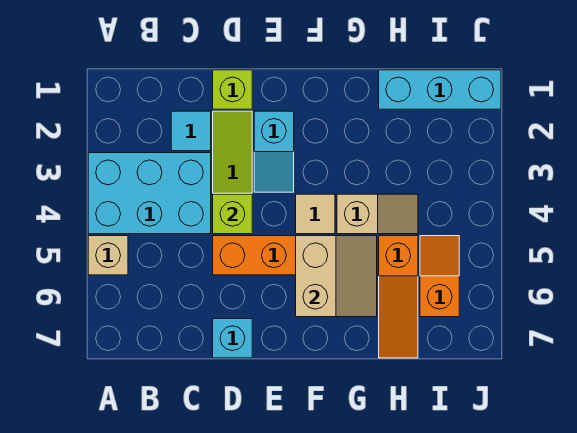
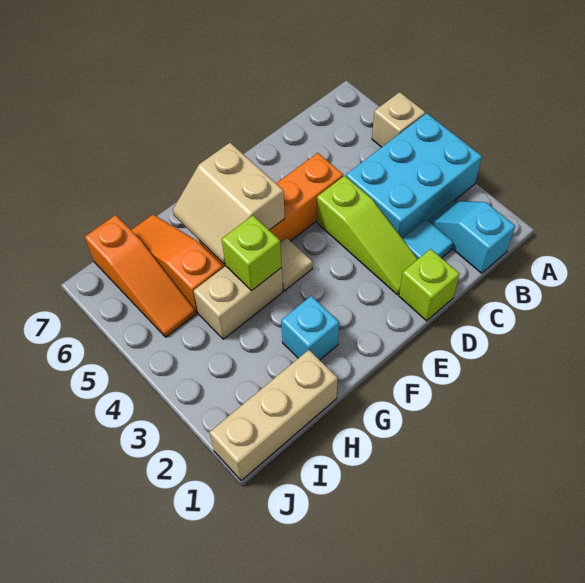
lime brick D4 level 2 -> lime brick G4 level 2
cyan brick D7 level 1 -> cyan brick G2 level 1
cyan slope E2:E3 level 1 top 2 -> cyan slope B1:B2 level 1 top 1
tan slope G4:H4 level 1 top G -> tan brick G4:H4 level 1
cyan brick H1:J1 level 1 -> tan brick H1:J1 level 1
orange slope I5:I6 level 1 top 6 -> orange slope I5:I7 level 1 top 7

